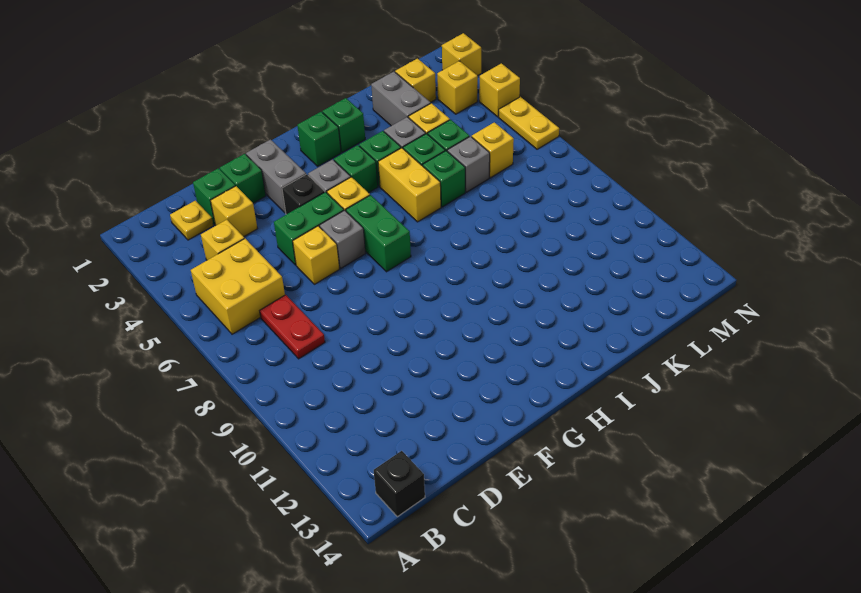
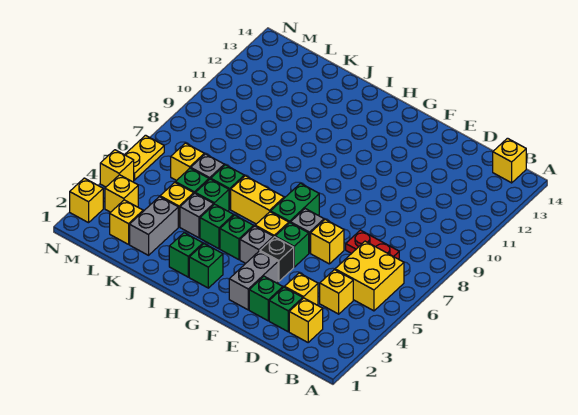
black brick B14 level 1 -> yellow brick B14 level 1
yellow plate C2 level 1 -> yellow brick C2 level 1
red plate C7:C8 level 1 -> red plate C7:D7 level 1
green brick E5:F5 level 1 -> green brick F5 level 1
yellow brick I5:I6 level 1 -> yellow brick H6:I6 level 1

